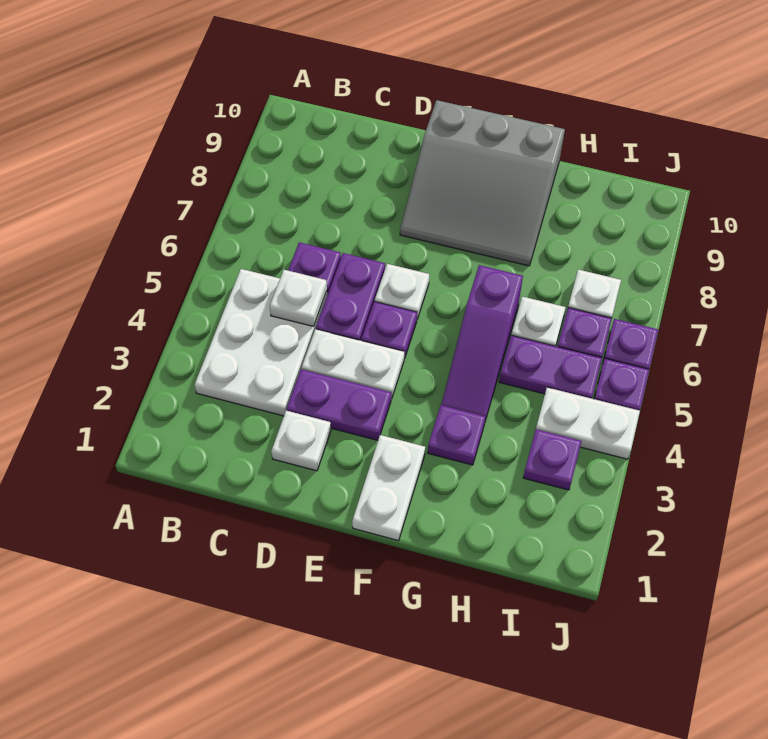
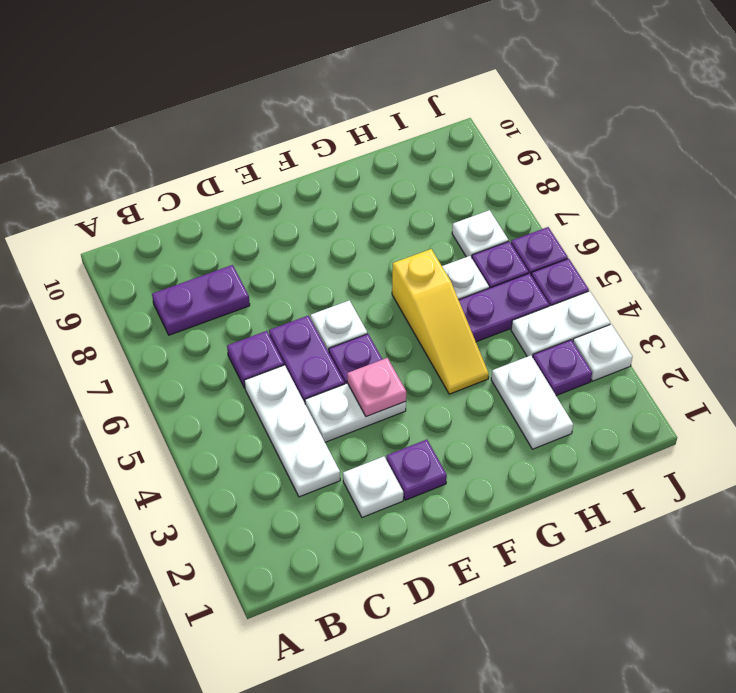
white plate B3:C5 level 1 -> white plate C3:C5 level 1
white plate C5 level 2 -> white plate J3 level 1
purple plate D3:E3 level 1 -> purple plate B8:C8 level 1
none -> pink plate E4 level 2
grey slope E8:G10 level 1 top 10 -> none
white plate F1:F2 level 1 -> white plate H2:H3 level 1
purple plate G3 level 1 -> purple plate E2 level 1
purple slope G4:G6 level 1 top 6 -> yellow slope G4:G6 level 1 top 6

